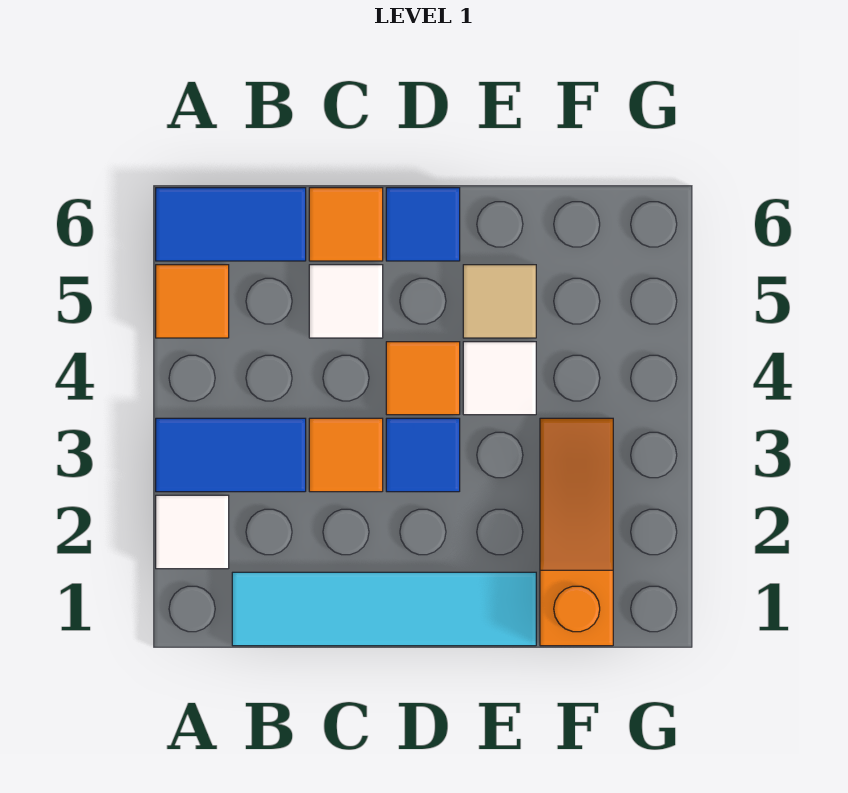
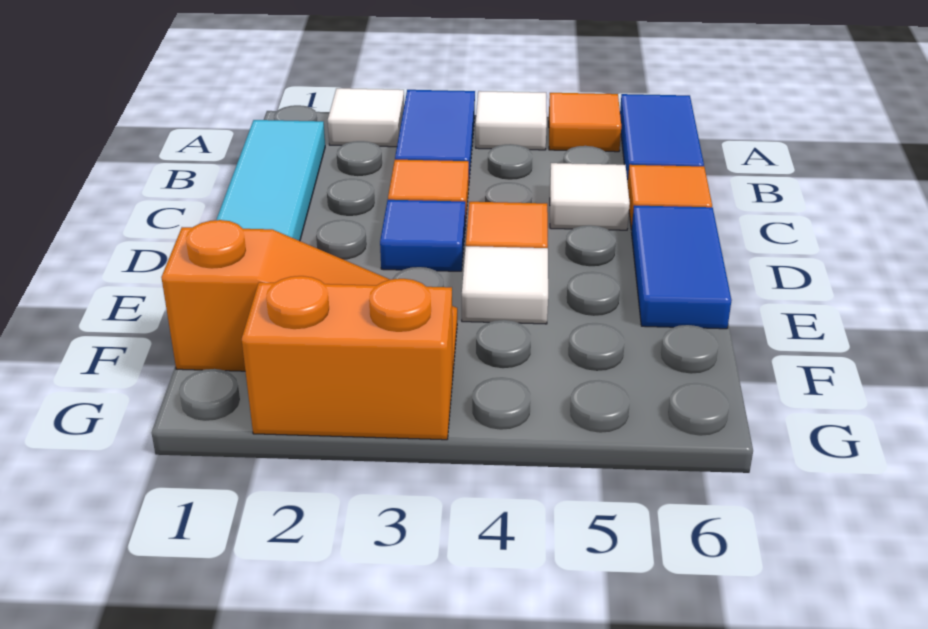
none -> white tile A4 level 1
blue tile D6 level 1 -> blue tile D6:E6 level 1
tan tile E5 level 1 -> none
none -> orange brick G2:G3 level 1

